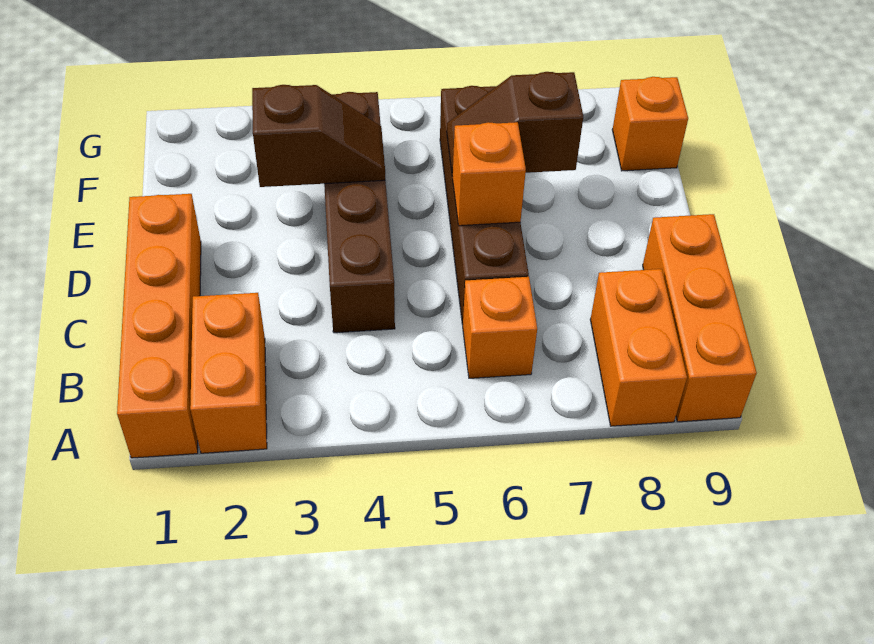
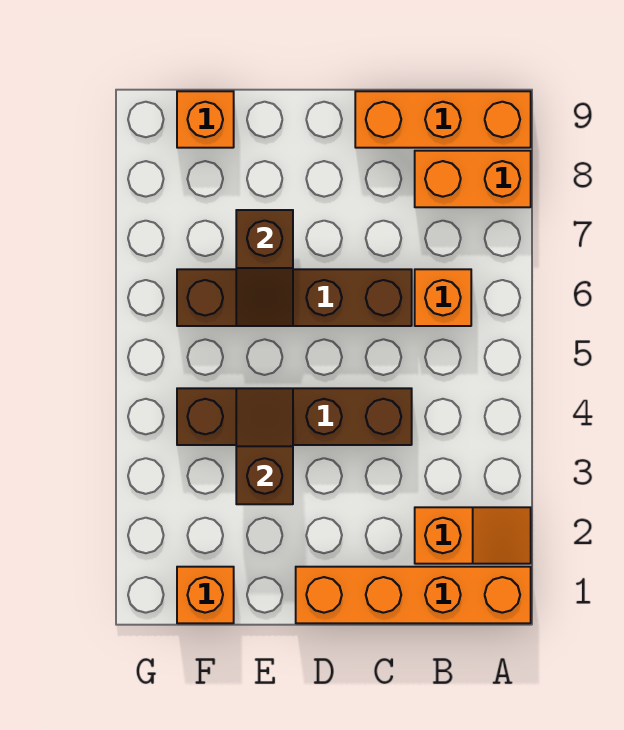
orange brick A2:B2 level 1 -> orange slope A2:B2 level 1 top B
orange brick D6 level 2 -> orange brick F1 level 1

